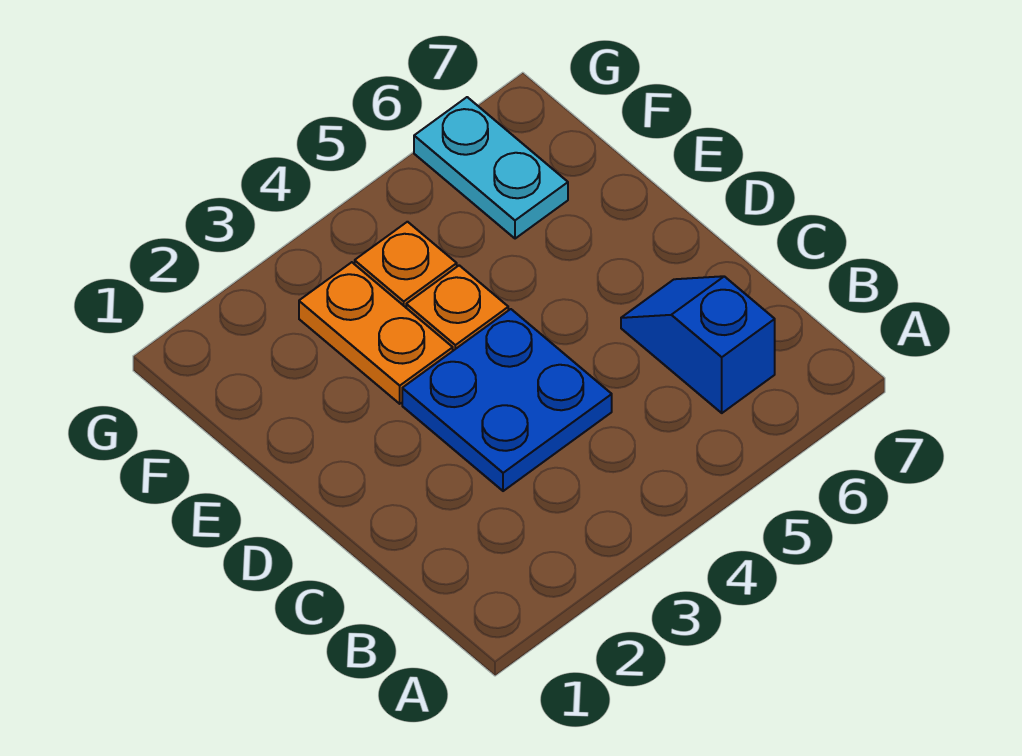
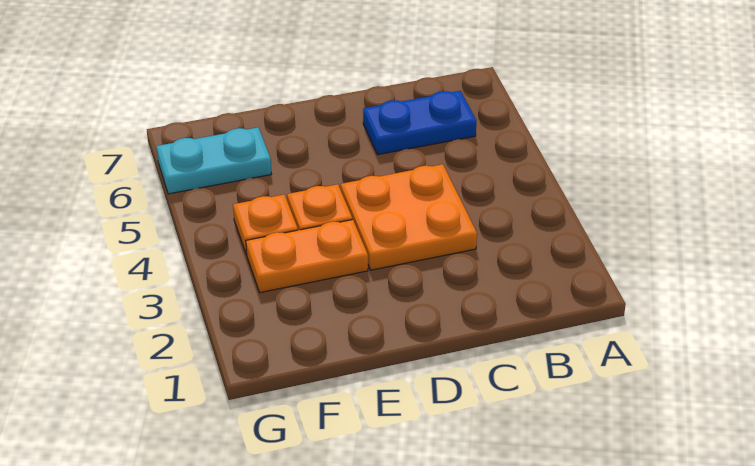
blue slope B6:C6 level 1 top B -> blue plate B6:C6 level 1
blue plate C3:D4 level 1 -> orange plate C3:D4 level 1

